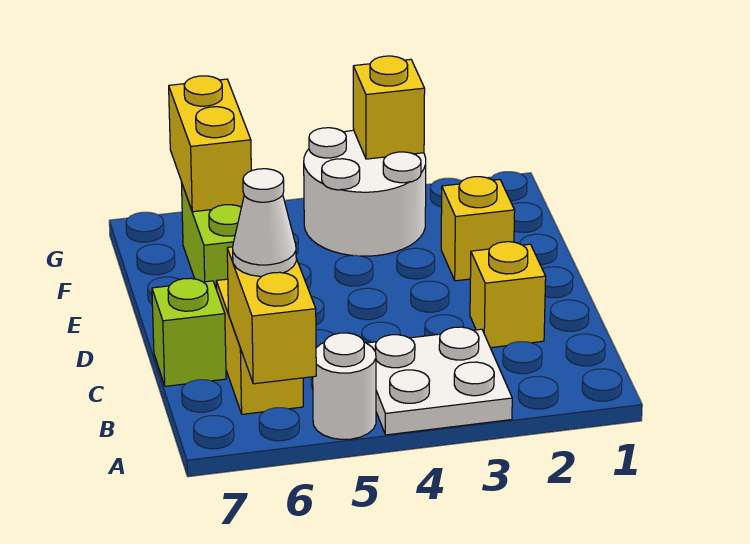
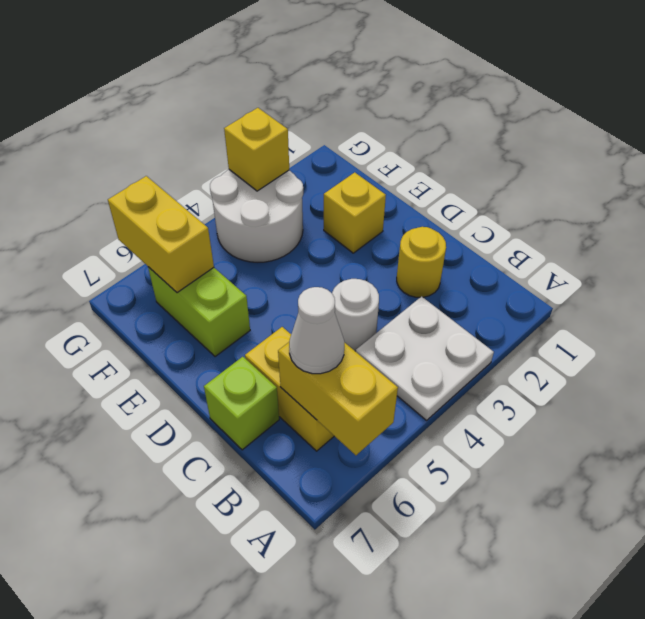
white round brick A5 level 1 -> white round brick C4 level 1
yellow brick C2 level 1 -> yellow round brick C2 level 1

